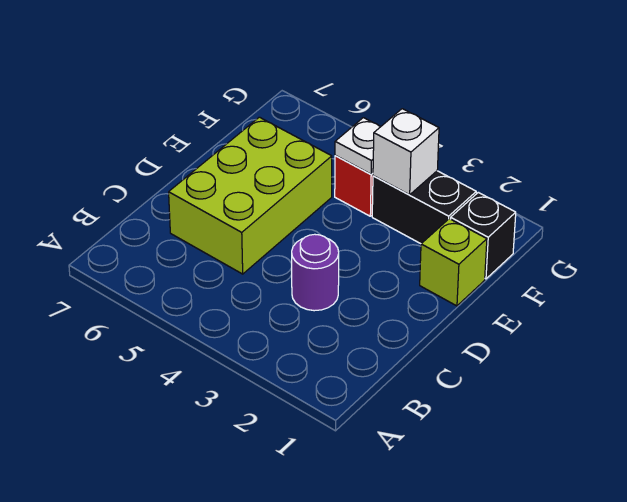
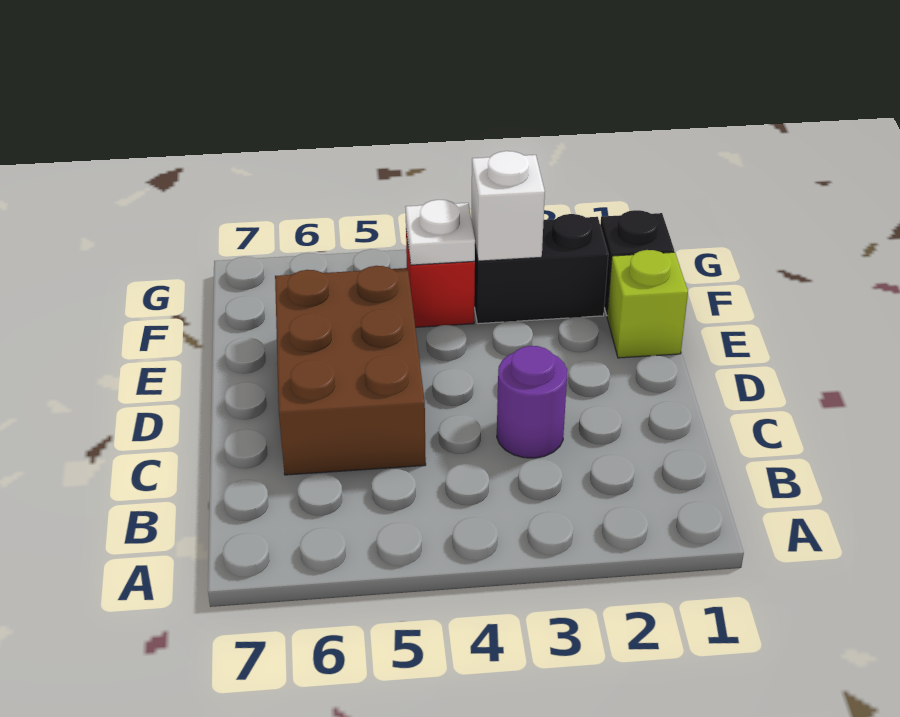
lime brick C5:E6 level 1 -> brown brick C5:E6 level 1

